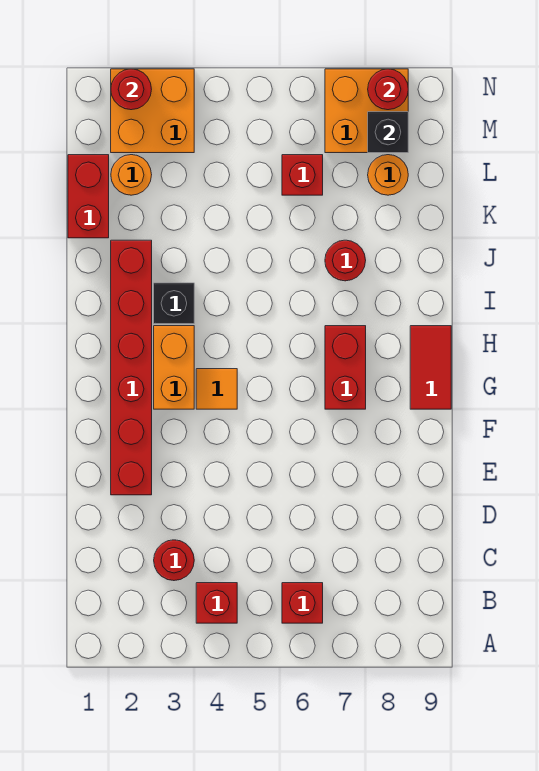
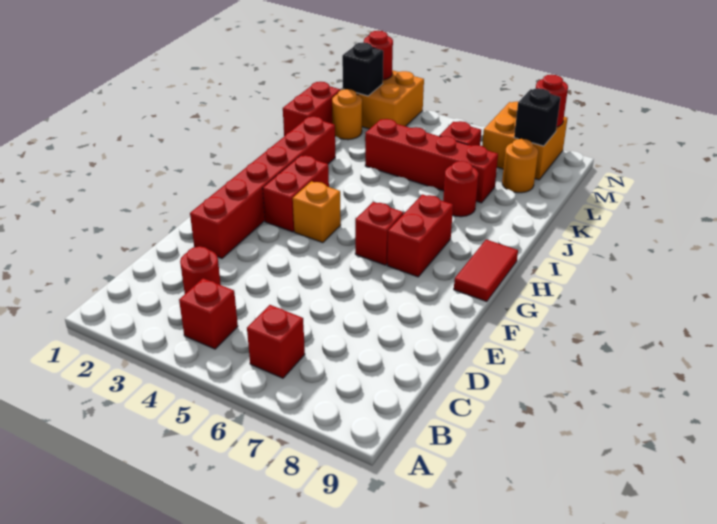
orange brick G3:H3 level 1 -> red brick G3:H3 level 1
orange tile G4 level 1 -> orange brick G4 level 1
none -> red brick G6 level 1
black brick I3 level 1 -> black brick M2 level 2
none -> red brick K4:K7 level 1

